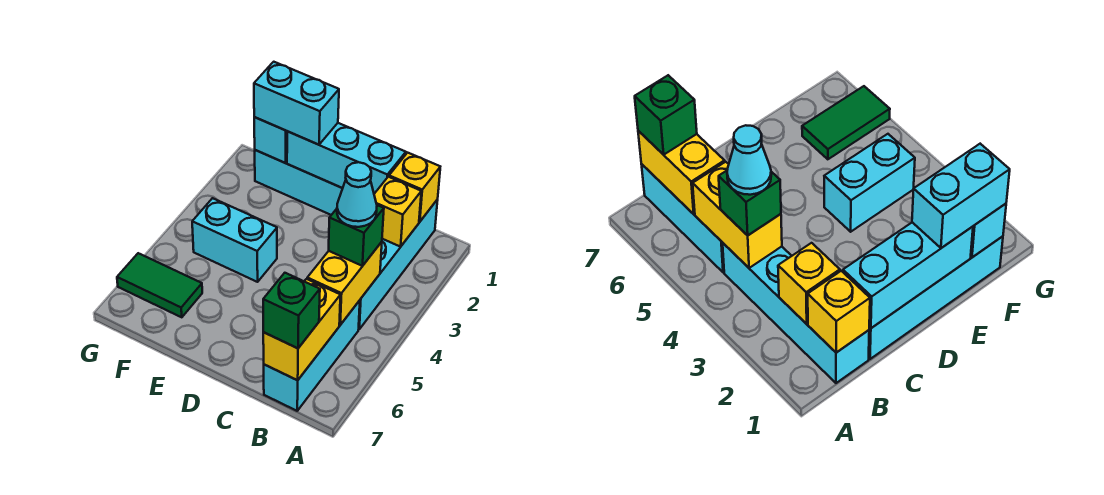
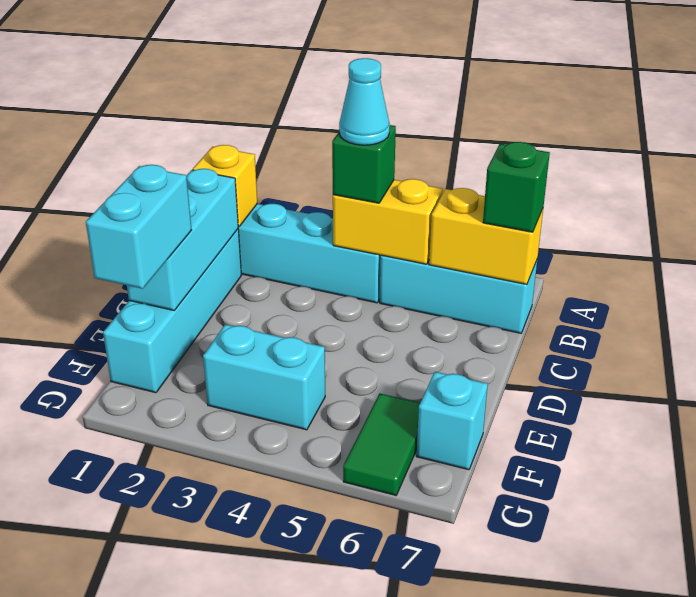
yellow brick B2 level 2 -> none
cyan brick E4:F4 level 1 -> cyan brick F3:F4 level 1
cyan brick F1 level 2 -> cyan brick F7 level 1

